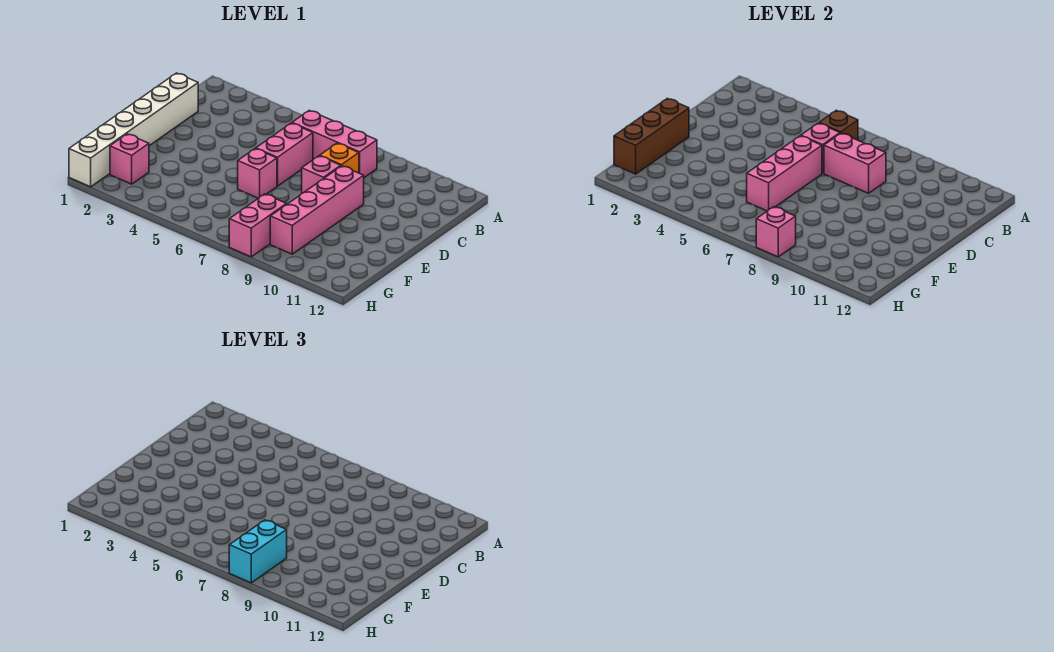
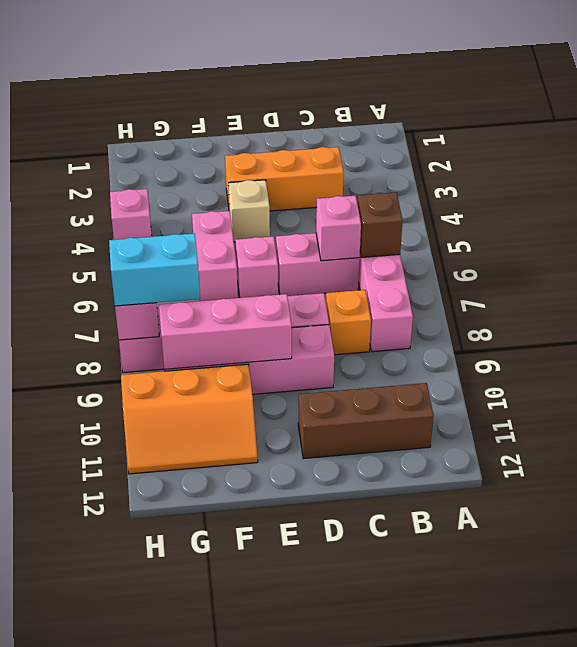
white brick C1:H1 level 1 -> none
none -> orange brick C3:E3 level 1
pink brick C7:C8 level 2 -> pink brick F5:F6 level 1
pink brick D6:F6 level 2 -> pink brick E9:G9 level 2
brown brick E1:G1 level 2 -> brown brick B11:D11 level 1
none -> tan brick E4 level 1
none -> orange slope F10:H11 level 1 top 10
pink brick G2 level 1 -> pink brick H4 level 1

